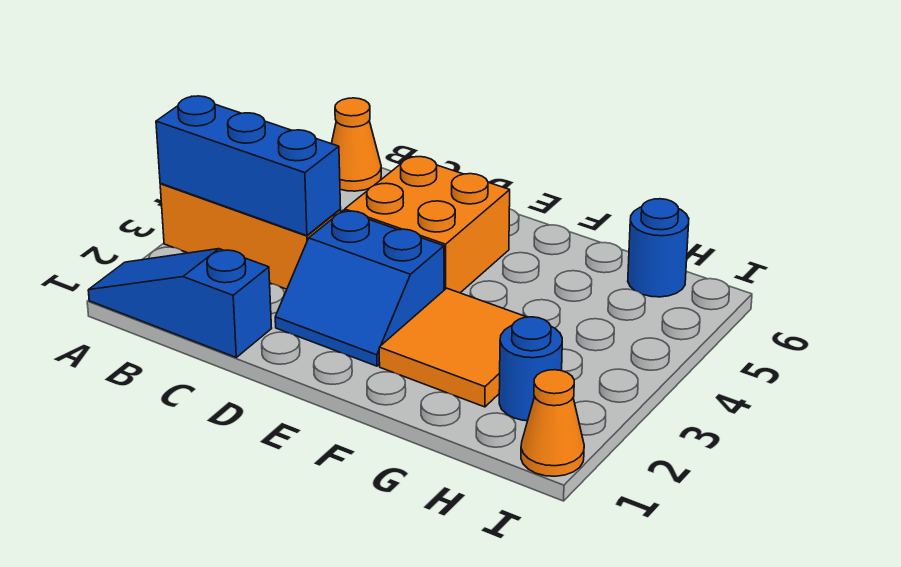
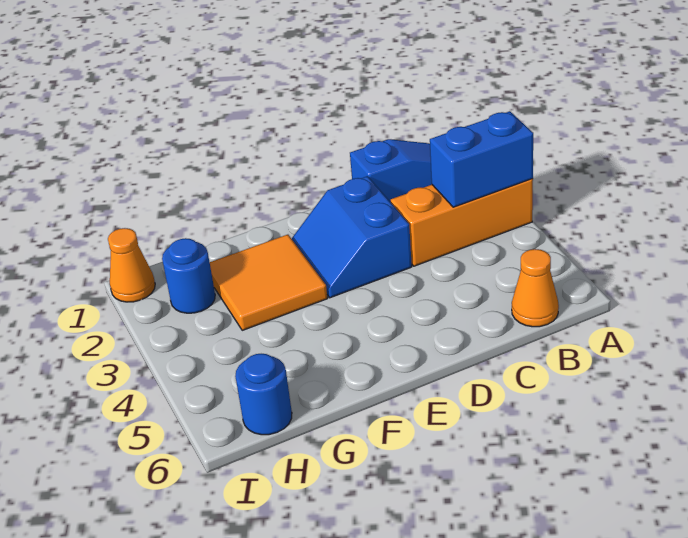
blue brick A3:C3 level 2 -> blue brick A3:B3 level 2
blue slope D2:E3 level 1 top 3 -> blue slope D2:E3 level 1 top D
orange brick D4:E5 level 1 -> none

